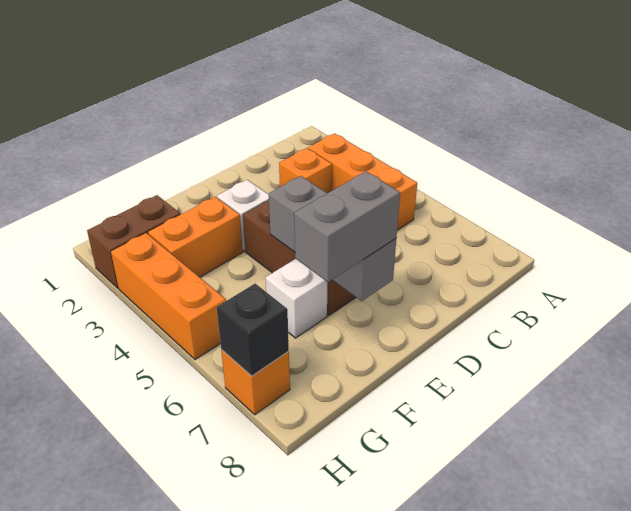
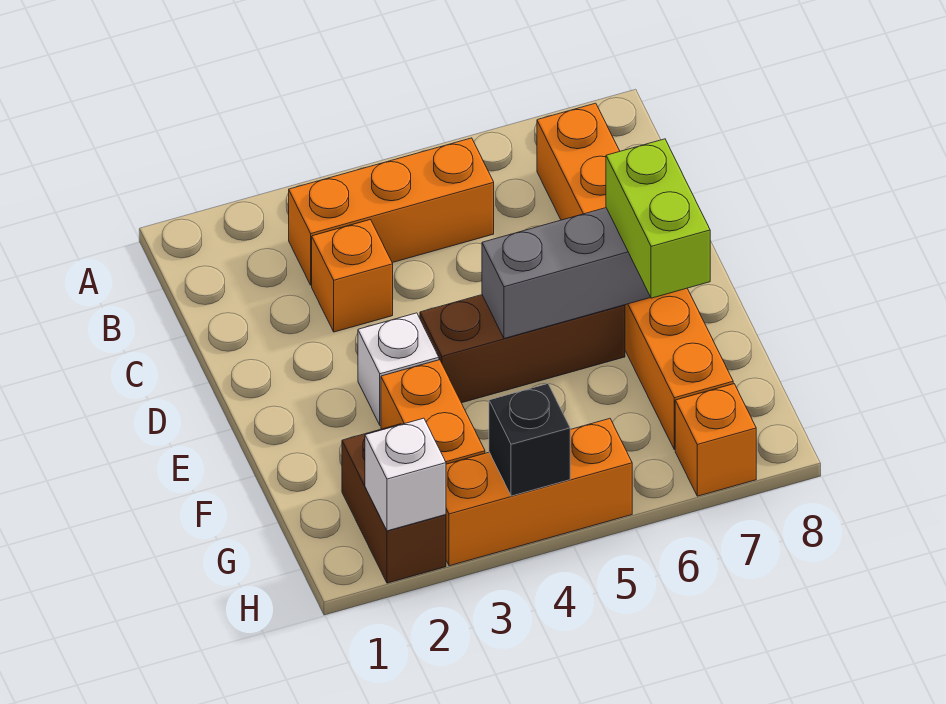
none -> orange brick B7:G7 level 1
grey brick E7:F7 level 3 -> lime brick E7:F7 level 3
white brick F6 level 1 -> white brick H2 level 2
black brick H7 level 2 -> black brick H4 level 2

